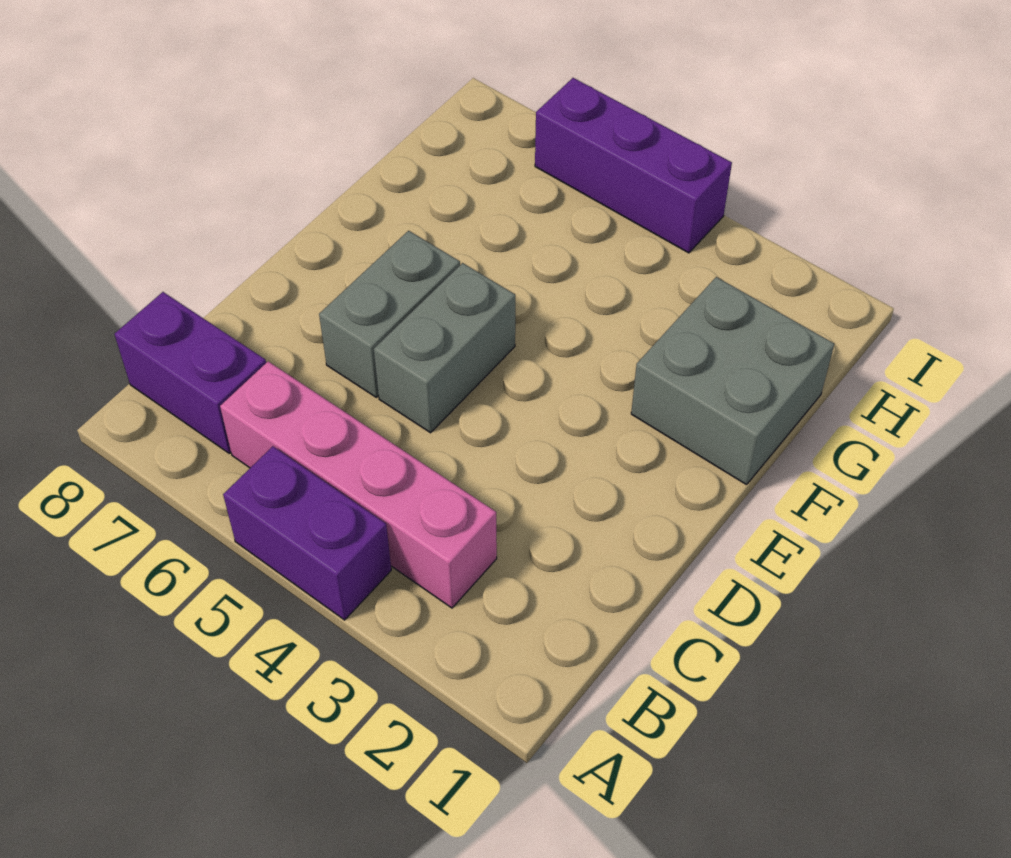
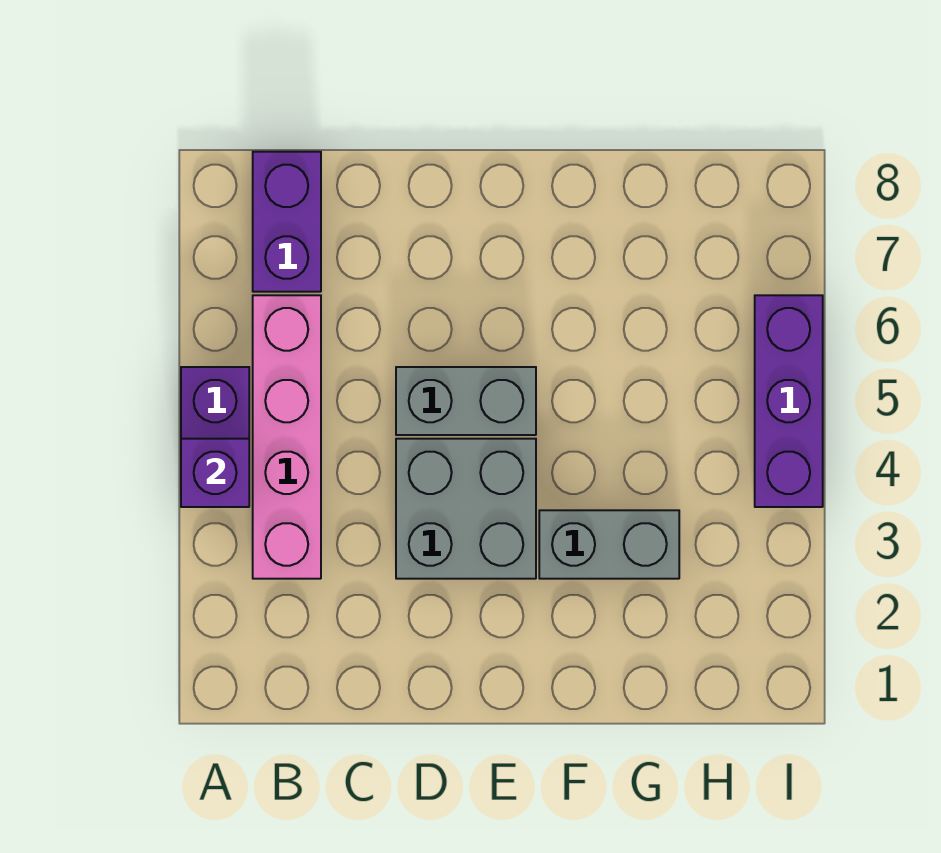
none -> purple brick A4 level 2
grey brick D6:E6 level 1 -> grey brick F3:G3 level 1
grey brick F1:G2 level 1 -> grey brick D3:E4 level 1

